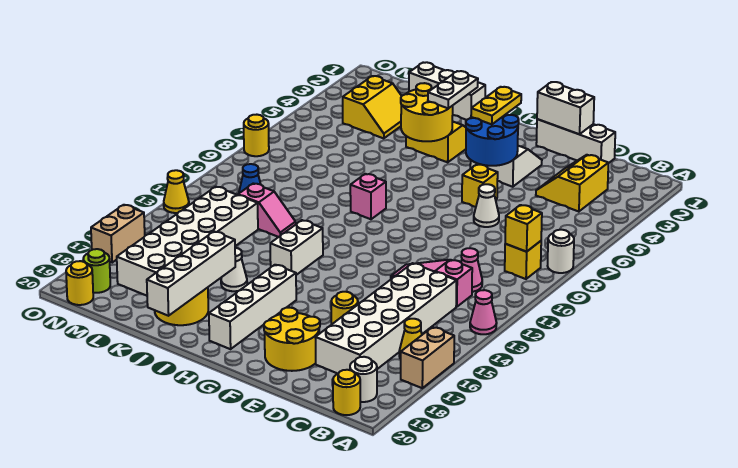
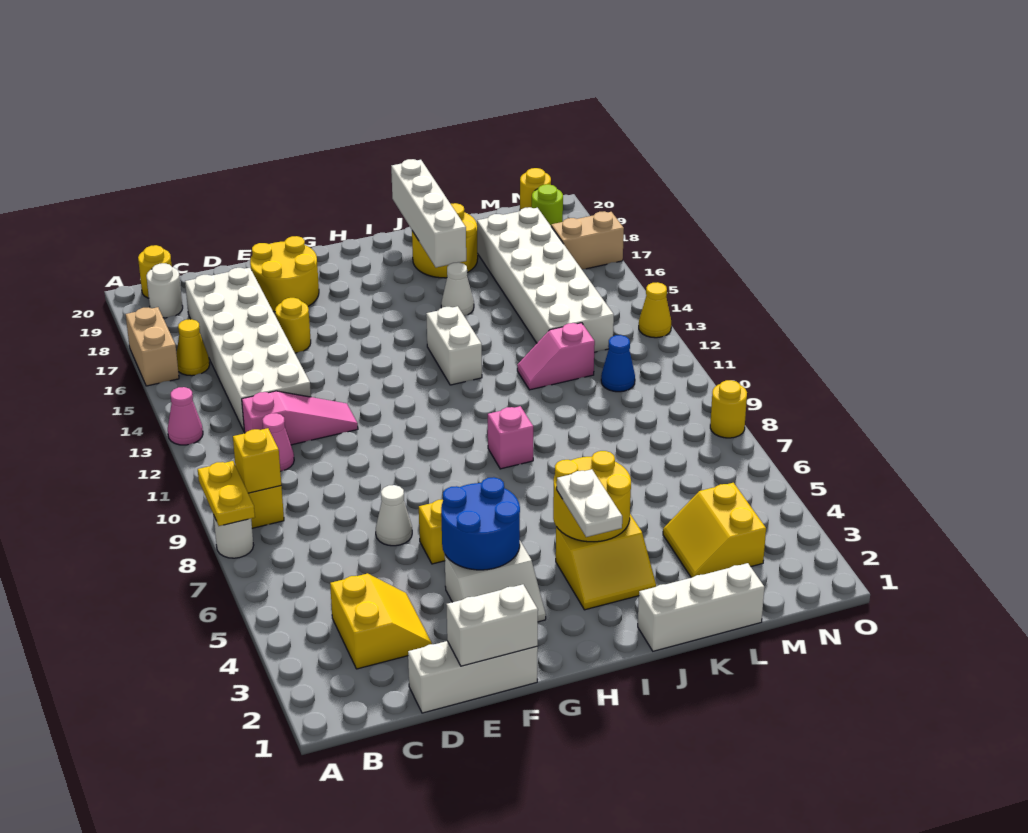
yellow plate G3:G4 level 3 -> yellow plate A8:A9 level 2
white brick H16:H19 level 1 -> none
tan brick O16:O17 level 1 -> tan brick N17:O17 level 1

